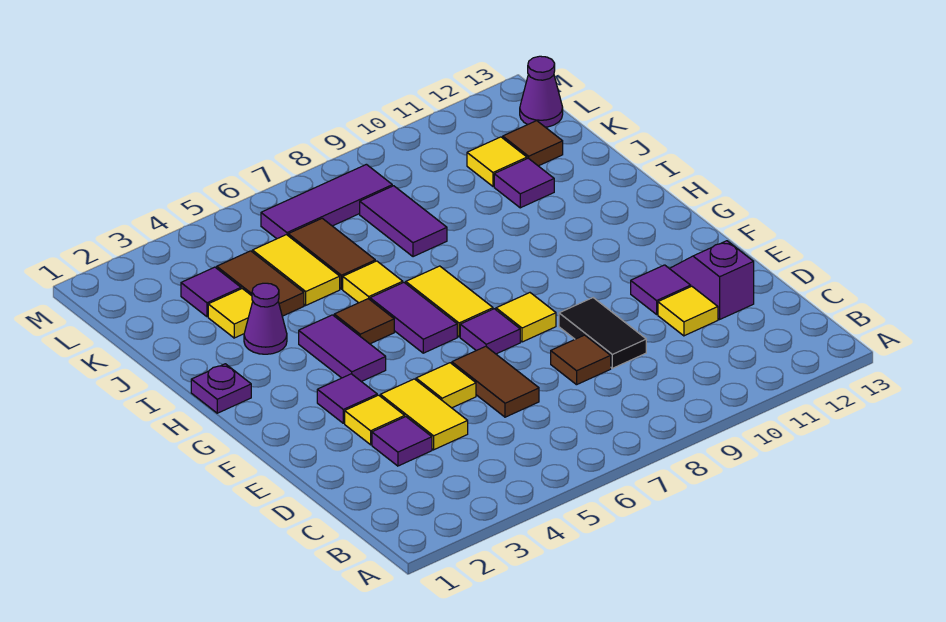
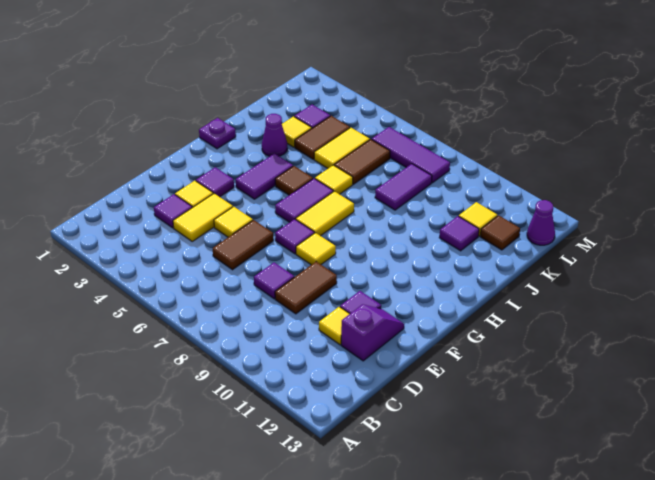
brown tile D8 level 1 -> purple tile D8 level 1
black tile D9:E9 level 1 -> brown tile D9:E9 level 1

